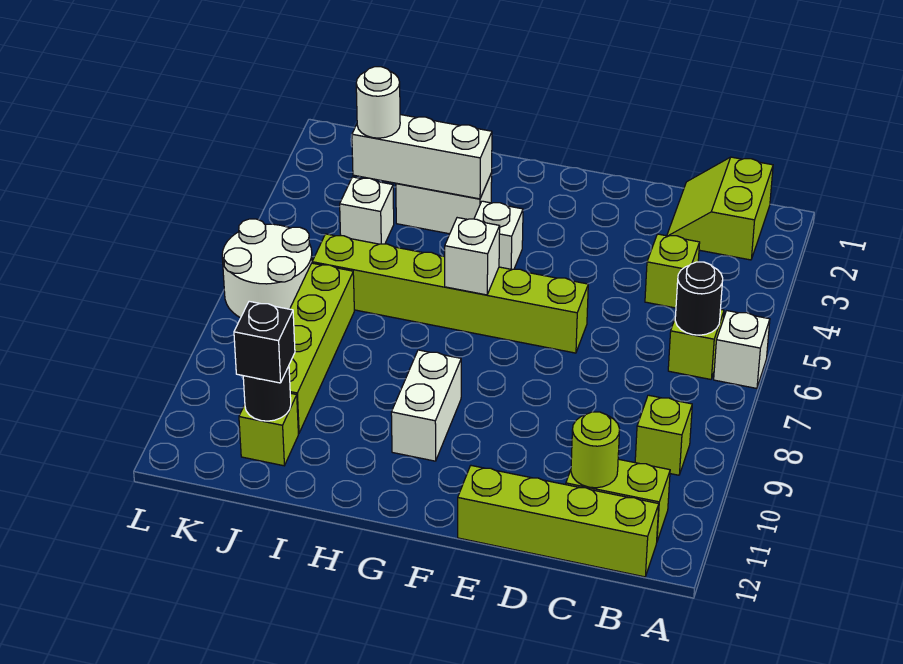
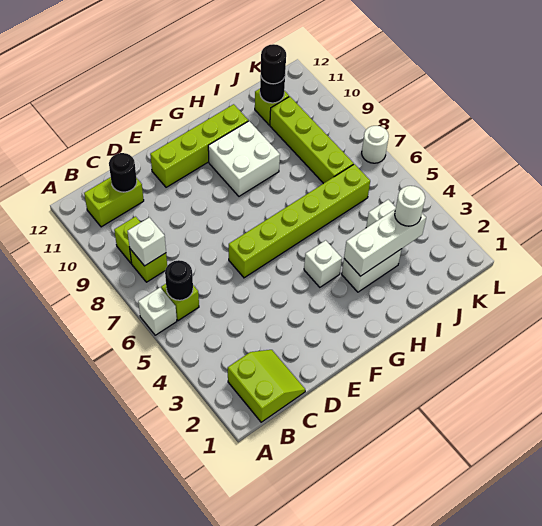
lime brick B12:E12 level 1 -> lime brick E11:H11 level 1
lime brick C4 level 1 -> lime brick B8 level 1
lime round brick C11 level 2 -> black round brick C11 level 2
white brick G6 level 2 -> white brick B8 level 2
white brick G9:G10 level 1 -> white brick G9:H10 level 1
black brick J11 level 3 -> black round brick J11 level 3
white round brick K6:L7 level 1 -> white round brick L7 level 1

